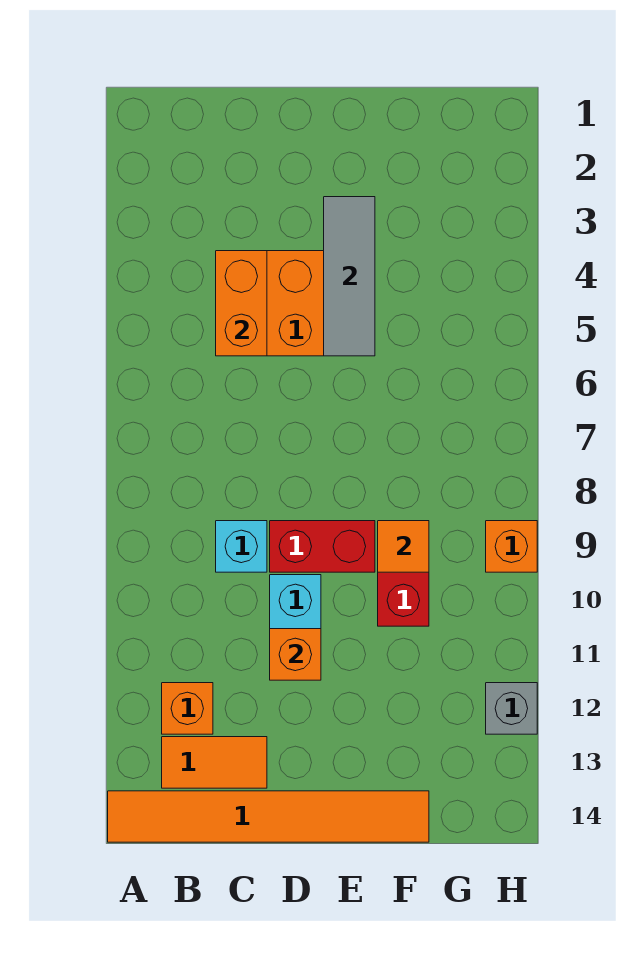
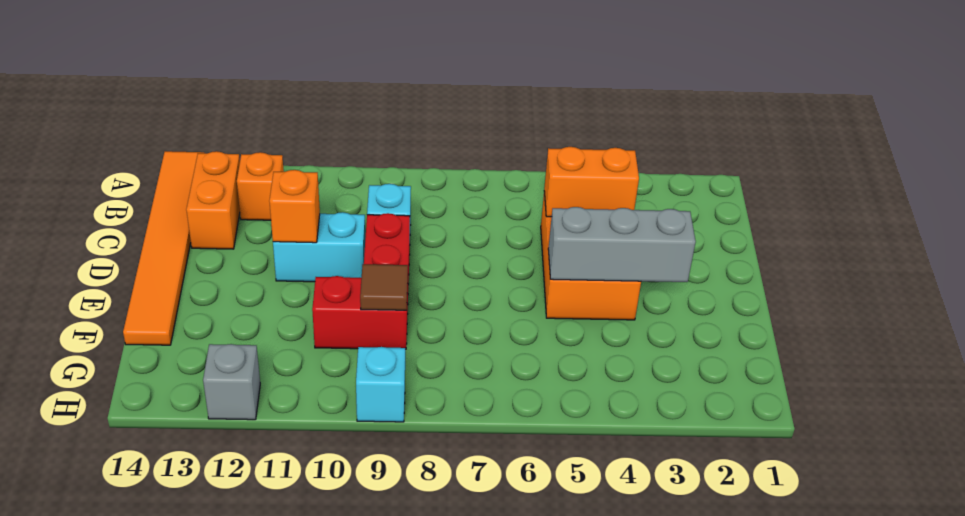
orange tile B13:C13 level 1 -> orange brick B13:C13 level 1
grey tile E3:E5 level 2 -> grey brick E3:E5 level 2
orange tile F9 level 2 -> brown tile F9 level 2
orange brick H9 level 1 -> cyan brick H9 level 1

